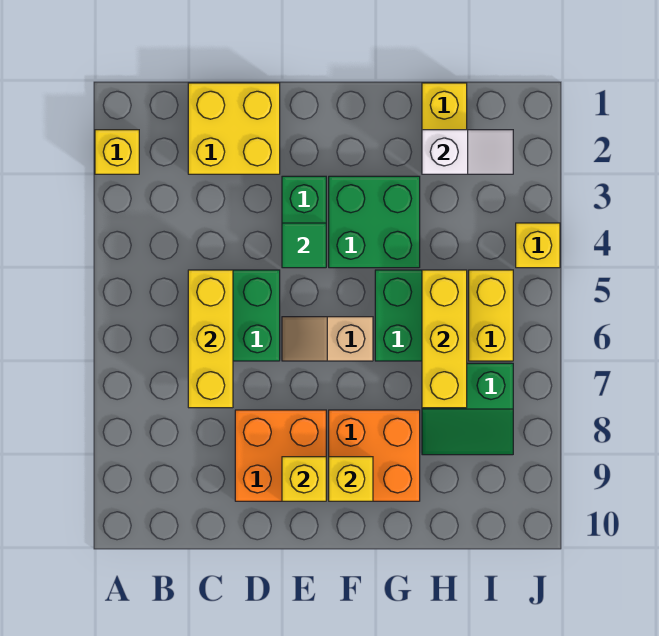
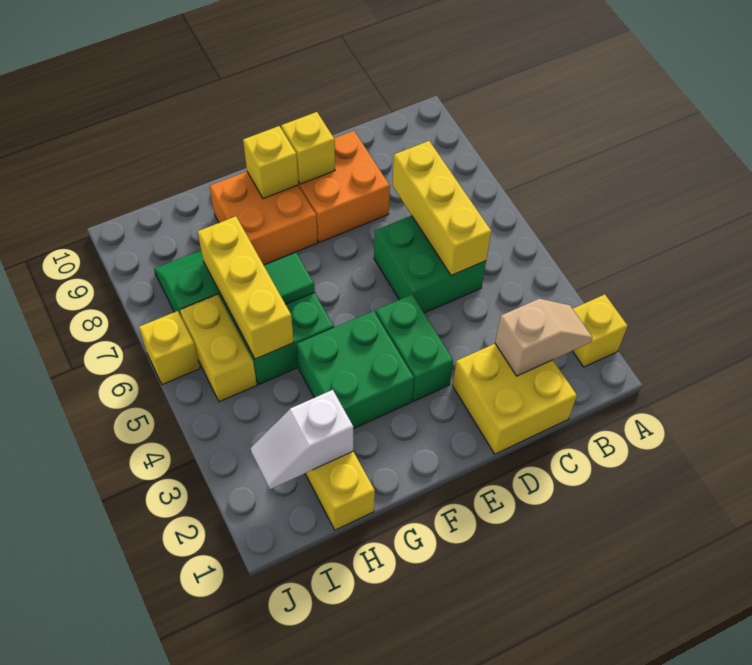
green tile E4 level 2 -> green tile G6 level 2
tan slope E6:F6 level 1 top F -> tan slope B2:C2 level 2 top C
yellow brick J4 level 1 -> yellow brick J6 level 1

